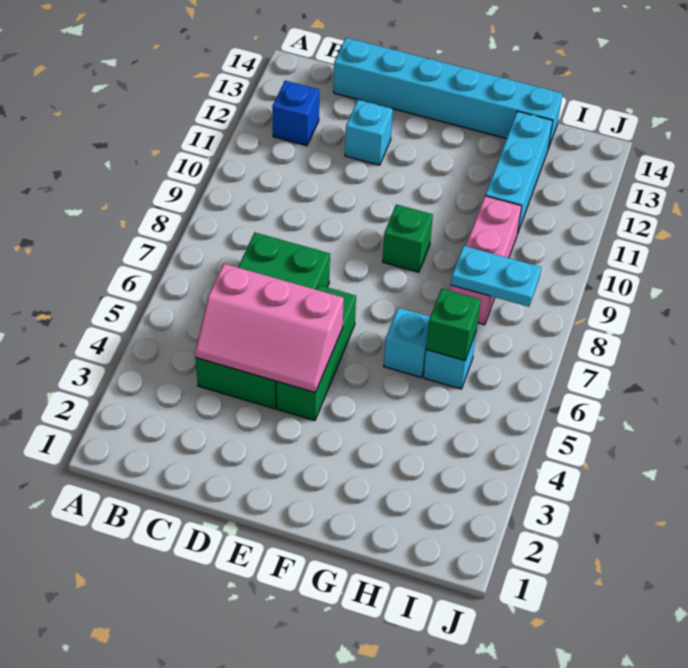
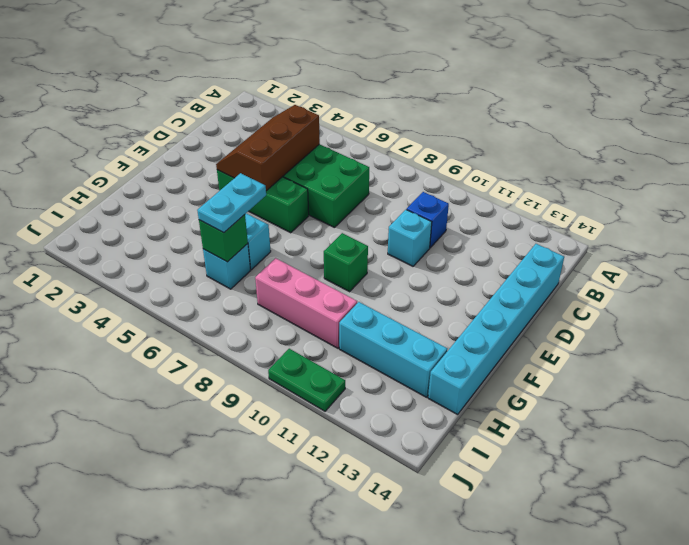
blue brick B12 level 1 -> blue brick C10 level 1
pink slope C4:E5 level 2 top 5 -> brown slope C4:E5 level 2 top 5
cyan brick D12 level 1 -> cyan brick D10 level 1
cyan plate H8:I8 level 2 -> cyan plate G6:H6 level 3
none -> green plate J10:J11 level 1

